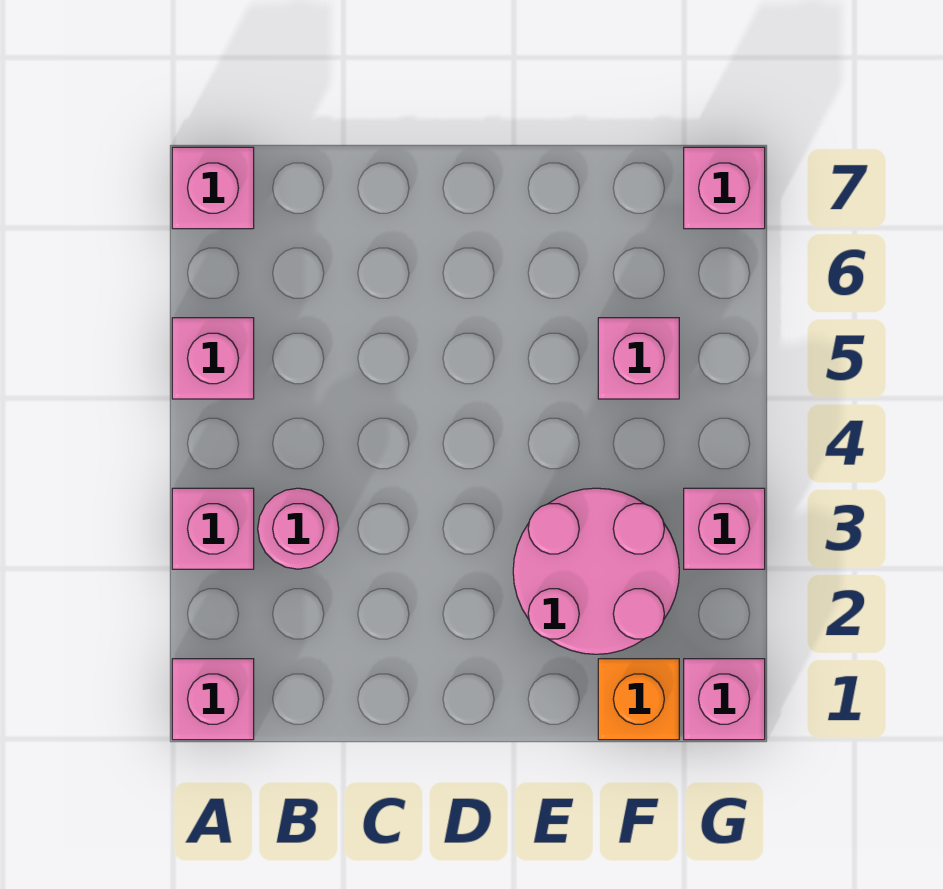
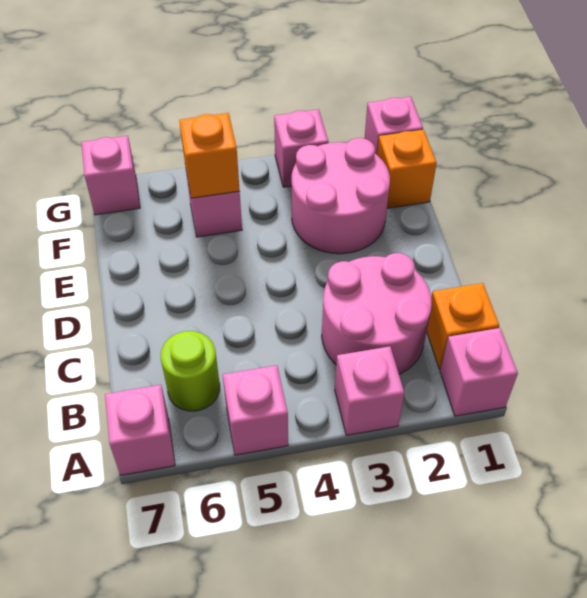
none -> orange brick B1 level 1
pink round brick B3 level 1 -> pink round brick B2:C3 level 1
none -> lime round brick B6 level 1
none -> orange brick F5 level 2

